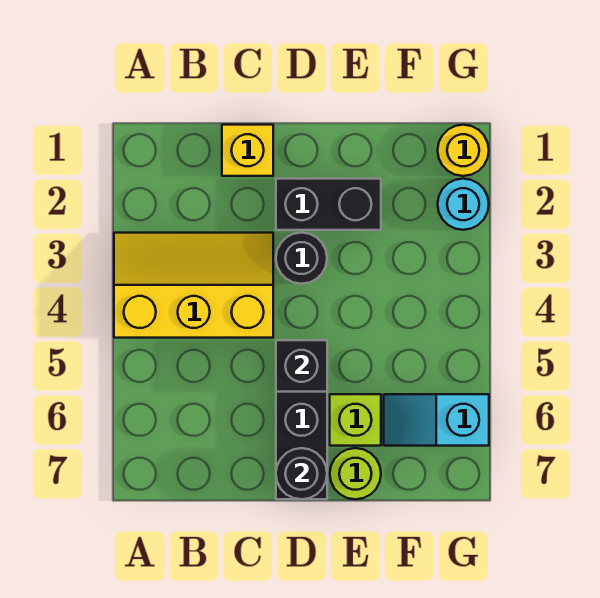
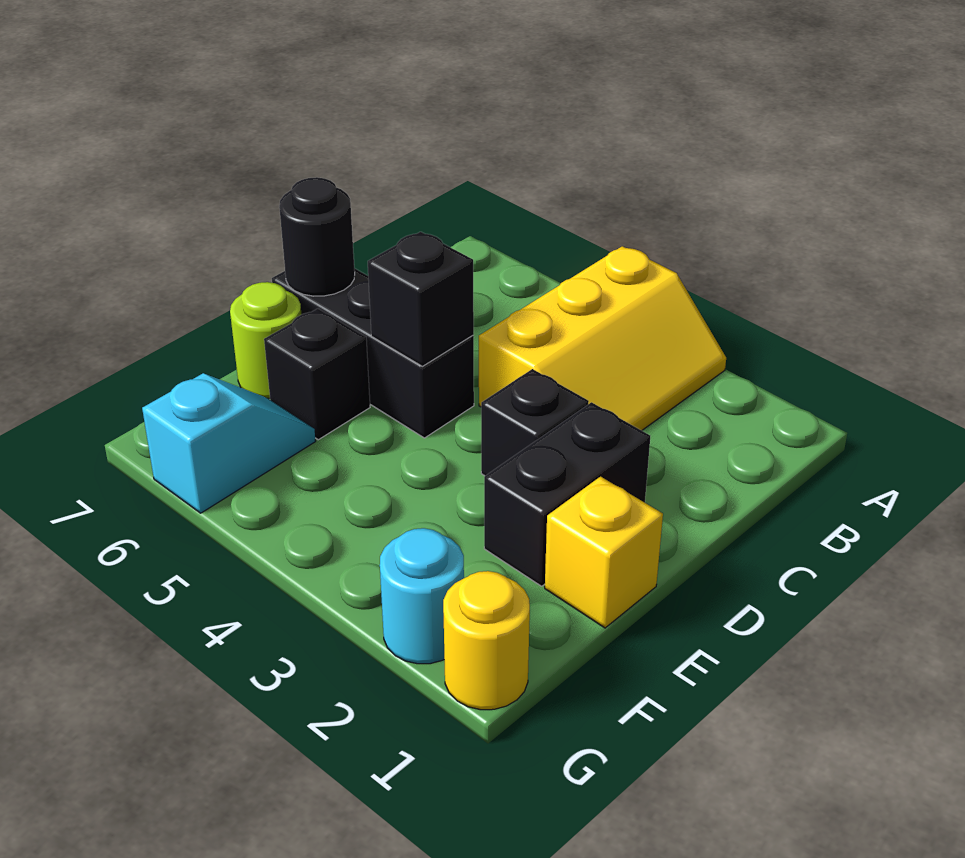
yellow brick C1 level 1 -> yellow brick E1 level 1
black round brick D3 level 1 -> black brick D3 level 1
lime brick E6 level 1 -> black brick E6 level 1

